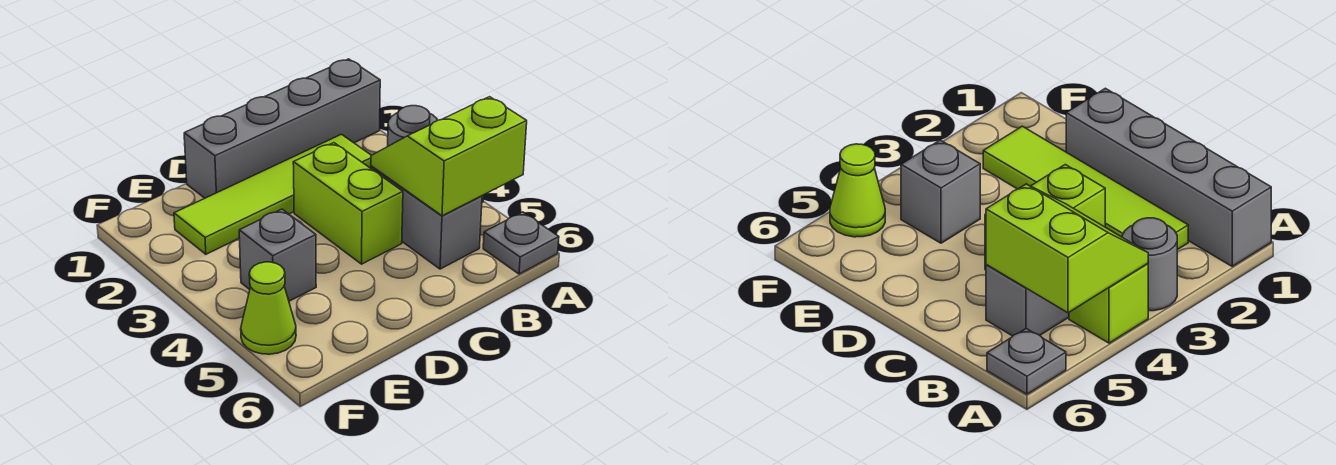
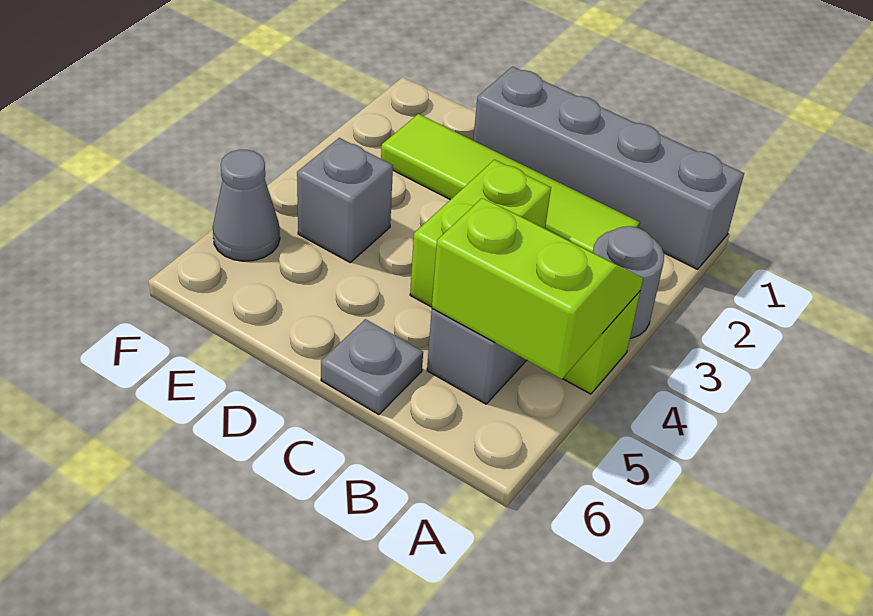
grey plate A6 level 1 -> grey plate C6 level 1
lime cone F5 level 1 -> grey cone F5 level 1

